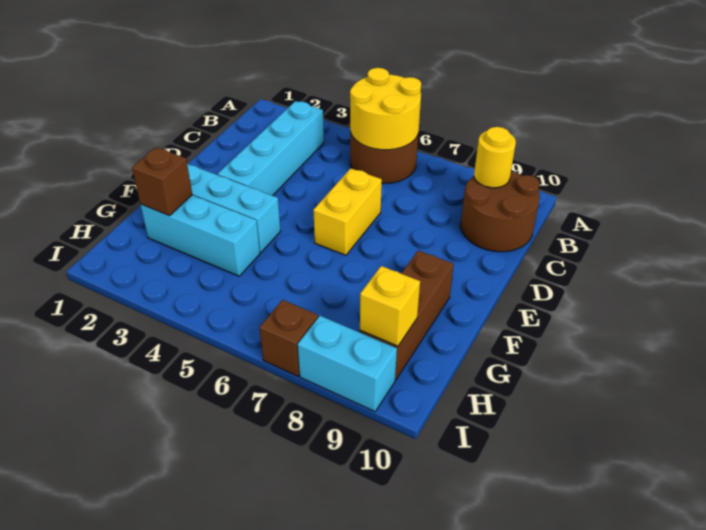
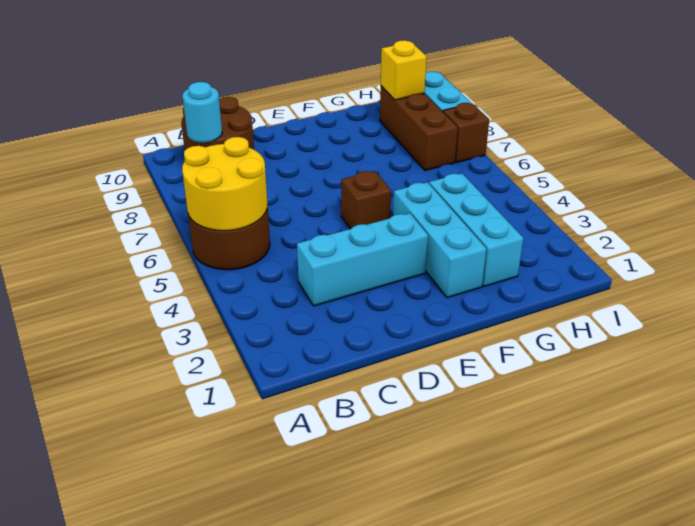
cyan brick B3:E3 level 1 -> cyan brick C3:E3 level 1
yellow round brick B9 level 2 -> cyan round brick B9 level 2
yellow brick D6:E6 level 1 -> none
brown brick F9:H9 level 1 -> brown brick H7:H9 level 1
brown brick G2 level 2 -> brown brick E5 level 1

